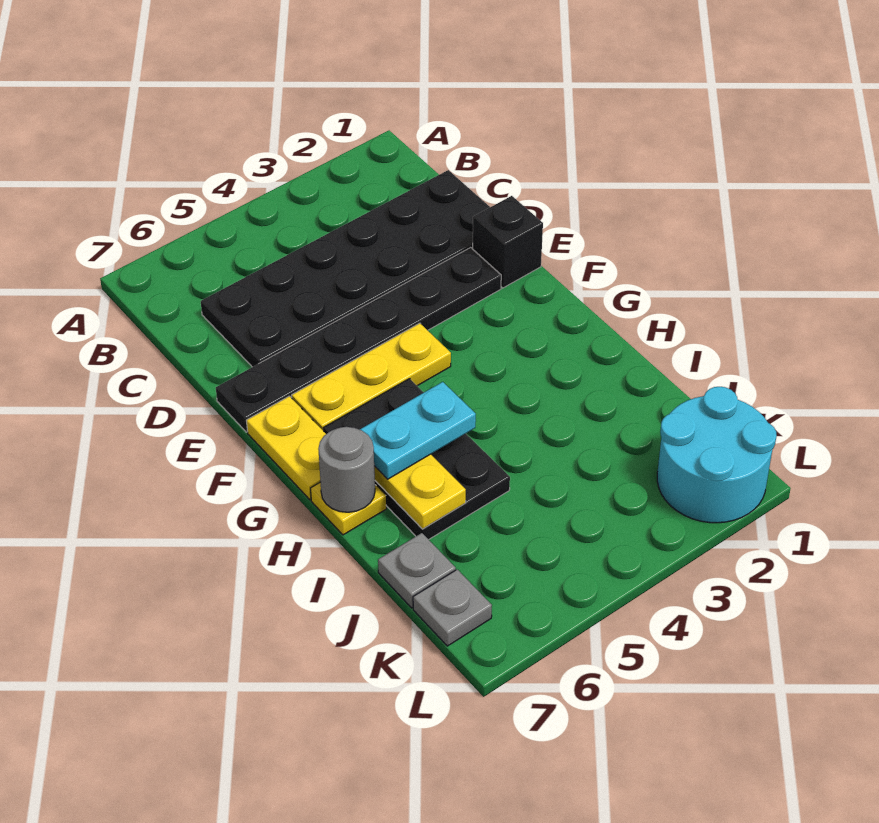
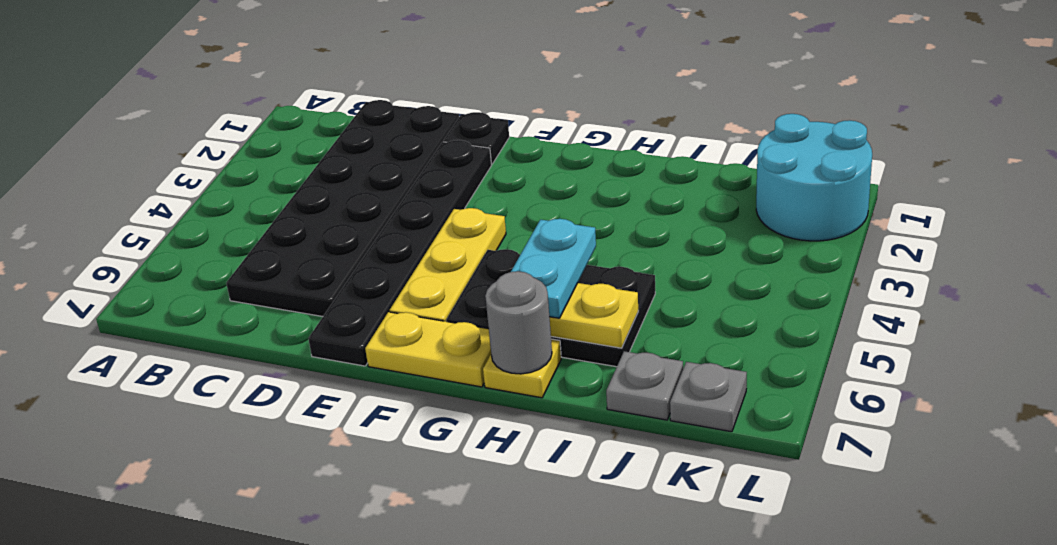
black brick E1 level 1 -> black plate E1 level 1

